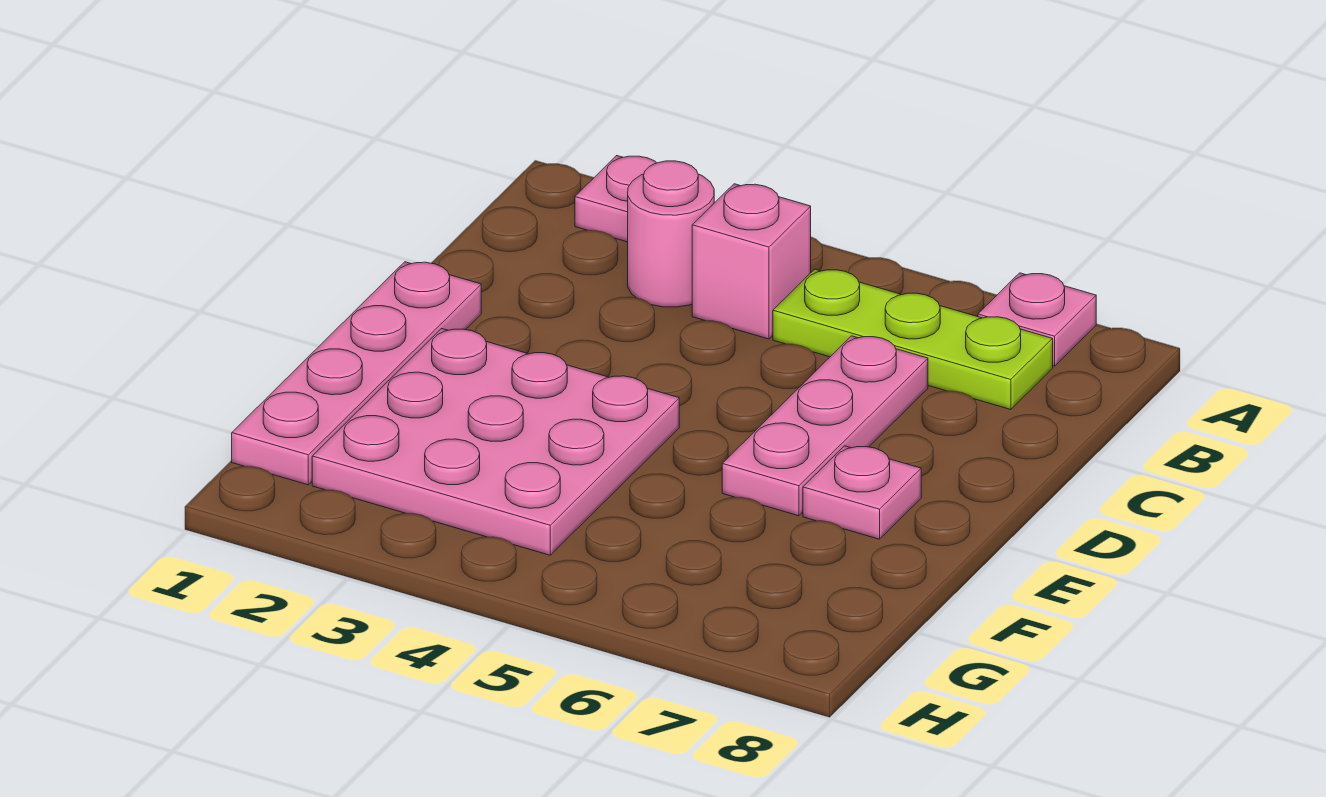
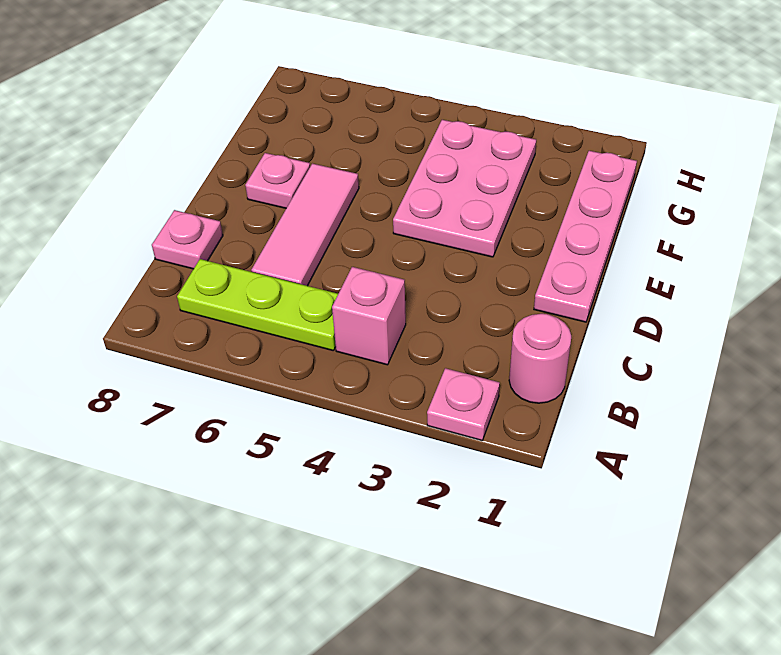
pink plate A7 level 1 -> pink plate C8 level 1
pink round brick B3 level 1 -> pink round brick B1 level 1
pink plate C6:E6 level 1 -> pink tile C6:E6 level 1
pink plate E2:G4 level 1 -> pink plate E3:G4 level 1

